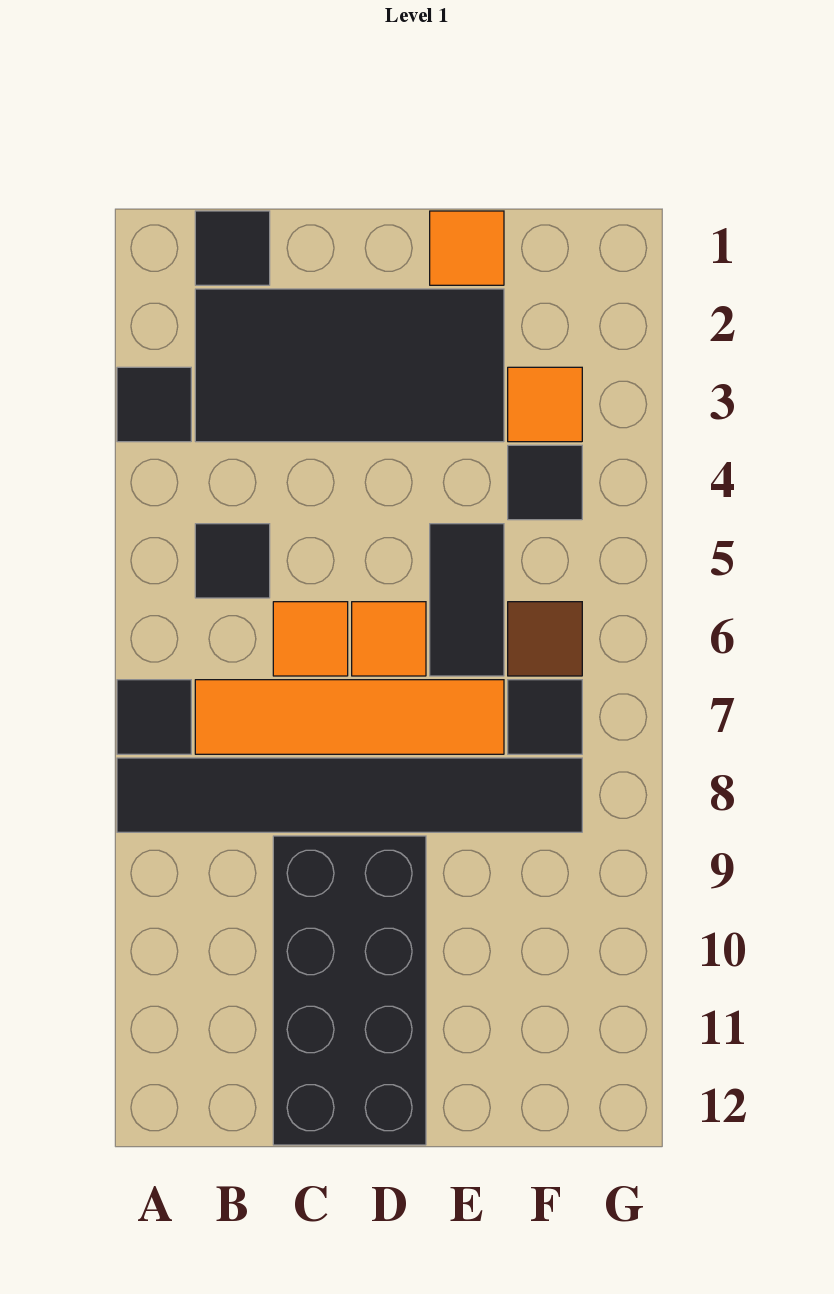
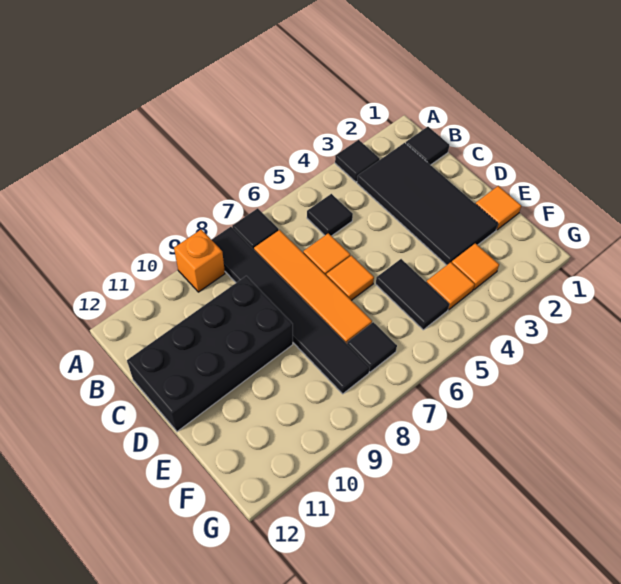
none -> orange brick A9 level 1
black tile E5:E6 level 1 -> black tile E5:F5 level 1
black tile F4 level 1 -> orange tile F4 level 1
brown tile F6 level 1 -> none

